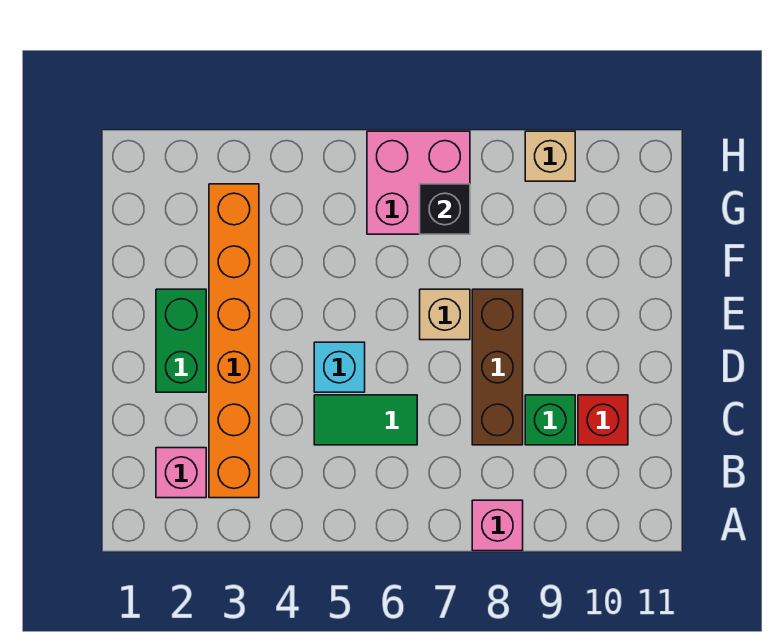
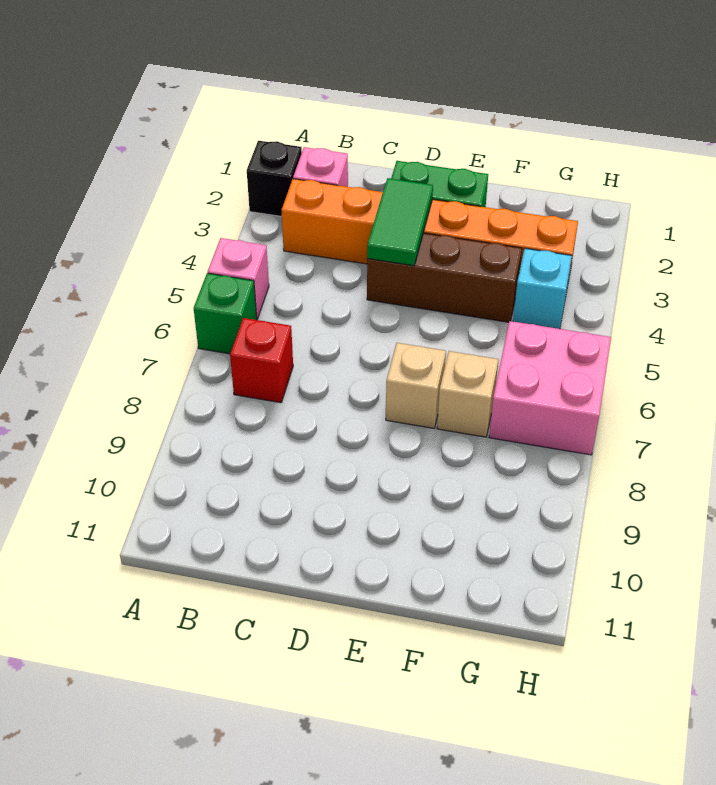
pink brick A8 level 1 -> pink brick A5 level 1
green tile C5:C6 level 1 -> green tile D3:D4 level 2
brown brick C8:E8 level 1 -> brown brick D4:F4 level 1
green brick C9 level 1 -> green brick A6 level 1
red brick C10 level 1 -> red brick B7 level 1
cyan brick D5 level 1 -> cyan brick G4 level 1
black brick G7 level 2 -> black brick A2 level 1
tan brick H9 level 1 -> tan brick F7 level 1

